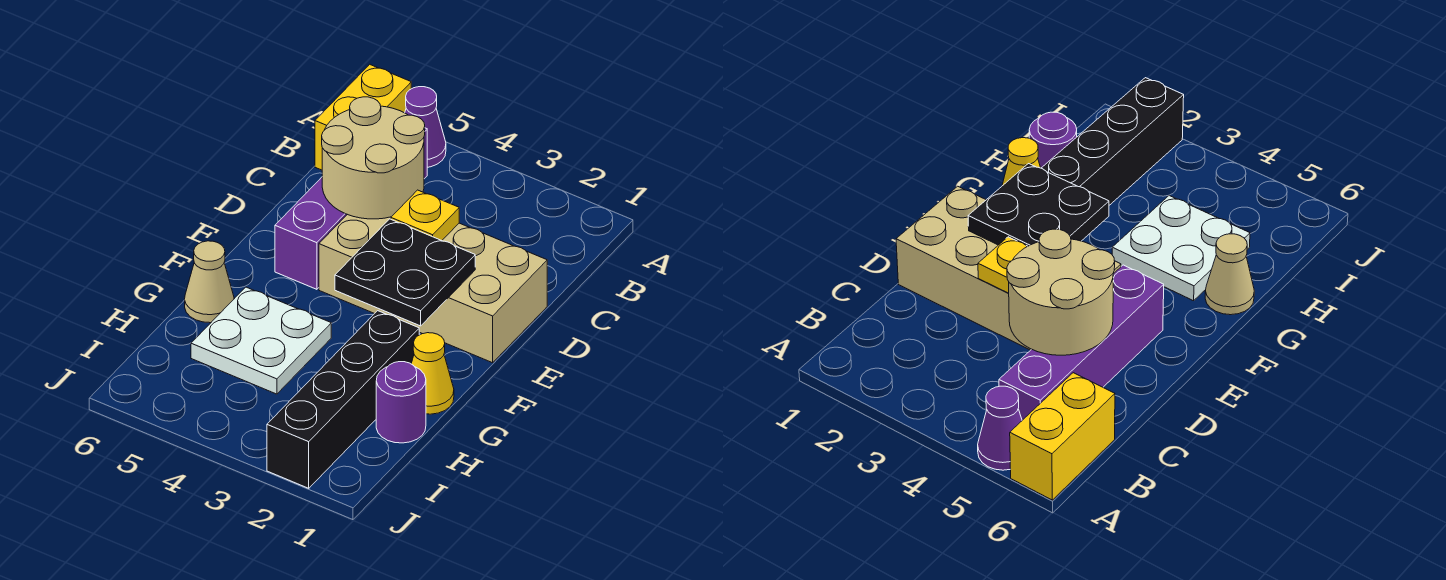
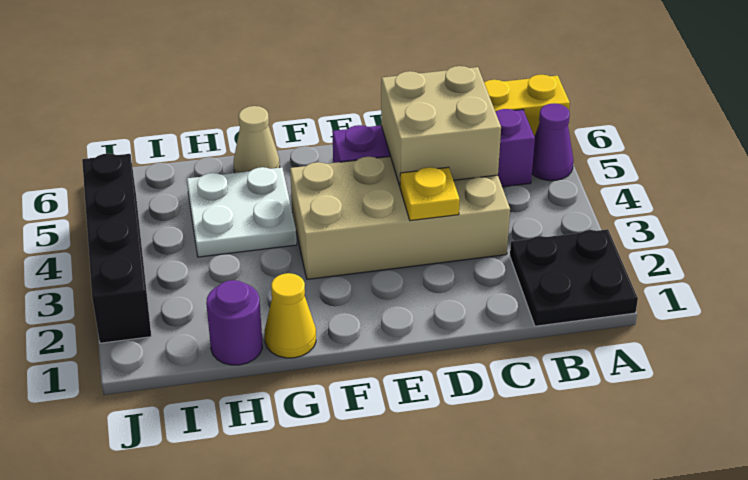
tan round brick C4:D5 level 2 -> tan brick C4:D5 level 2
tan brick D1:E4 level 1 -> tan brick C3:F4 level 1
black plate E2:F3 level 2 -> black plate A1:B2 level 1
black brick G2:J2 level 1 -> black brick J2:J5 level 1

